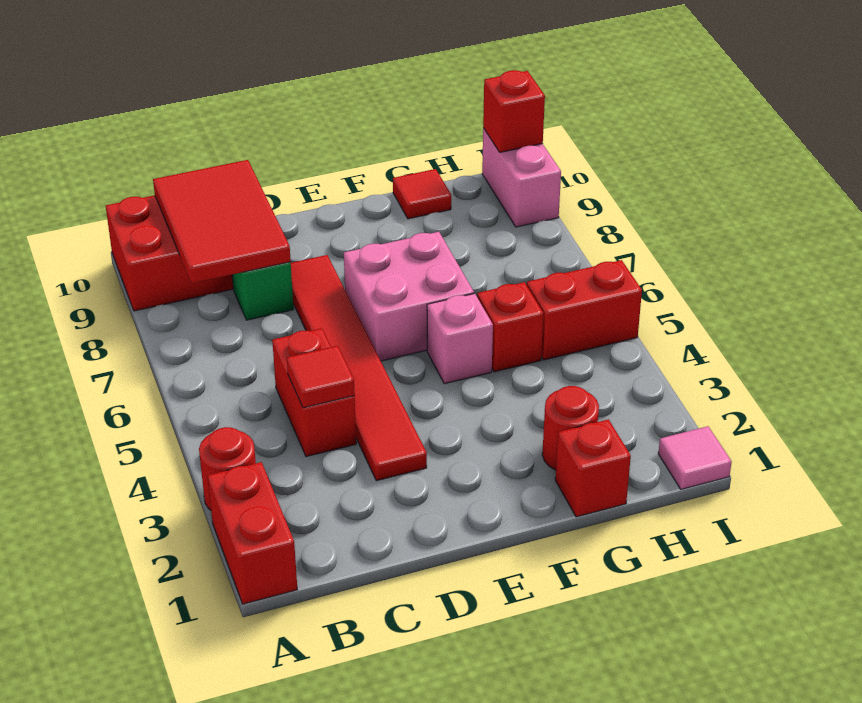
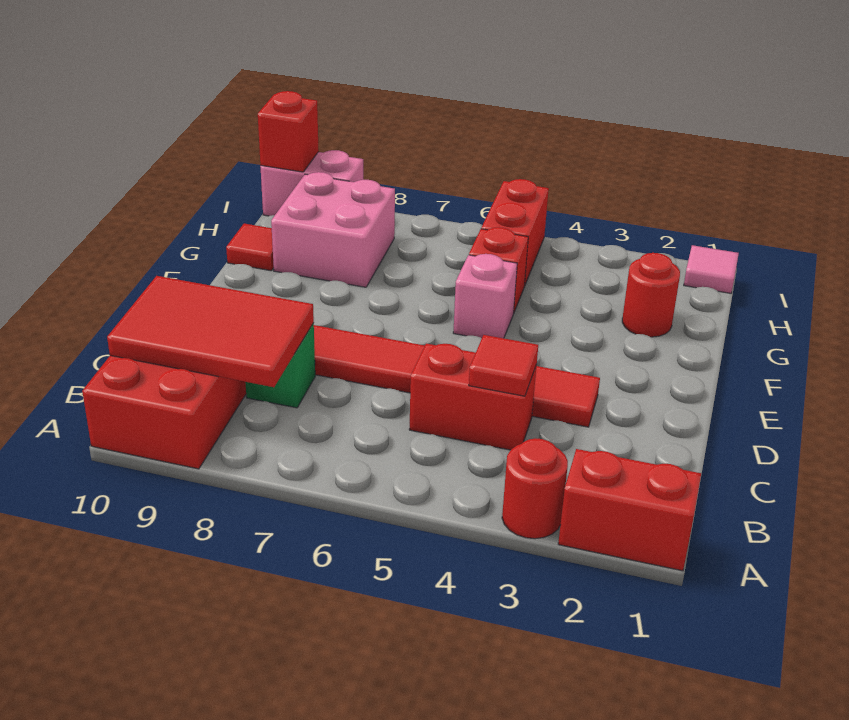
pink brick E6:F7 level 1 -> pink brick G8:H9 level 1
red brick G1 level 1 -> none

